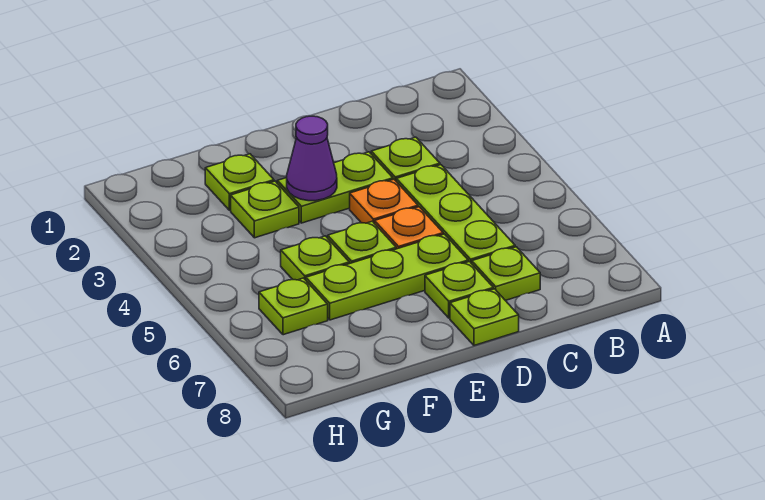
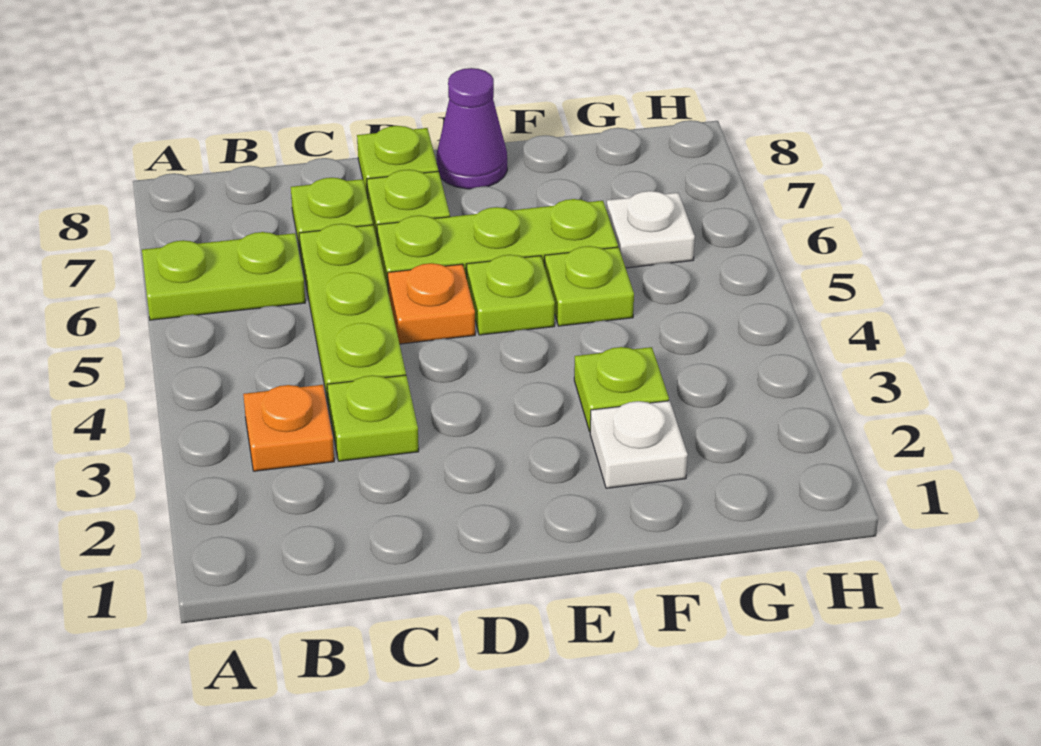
lime plate D3:E3 level 1 -> lime plate A6:B6 level 1
orange plate D4 level 1 -> orange plate B3 level 1
purple cone E3 level 2 -> purple cone E8 level 1
lime plate F2 level 1 -> white plate F2 level 1
lime plate G6 level 1 -> white plate G6 level 1

